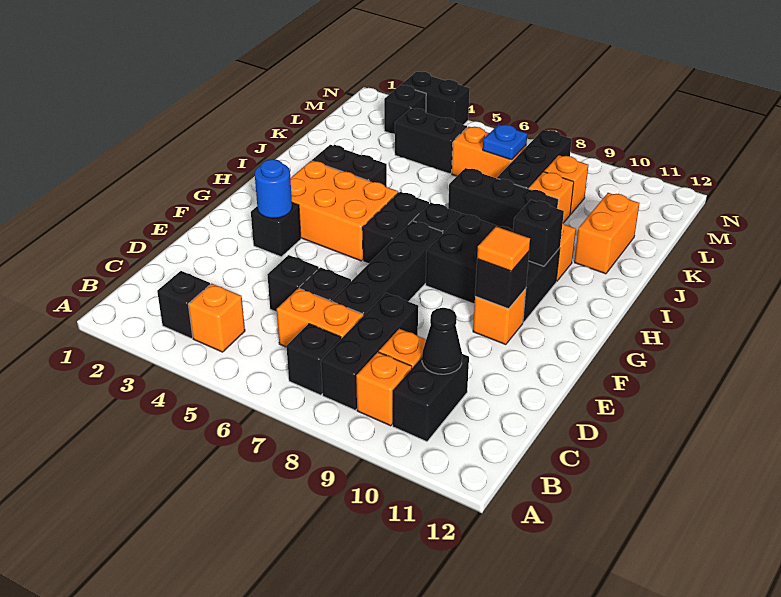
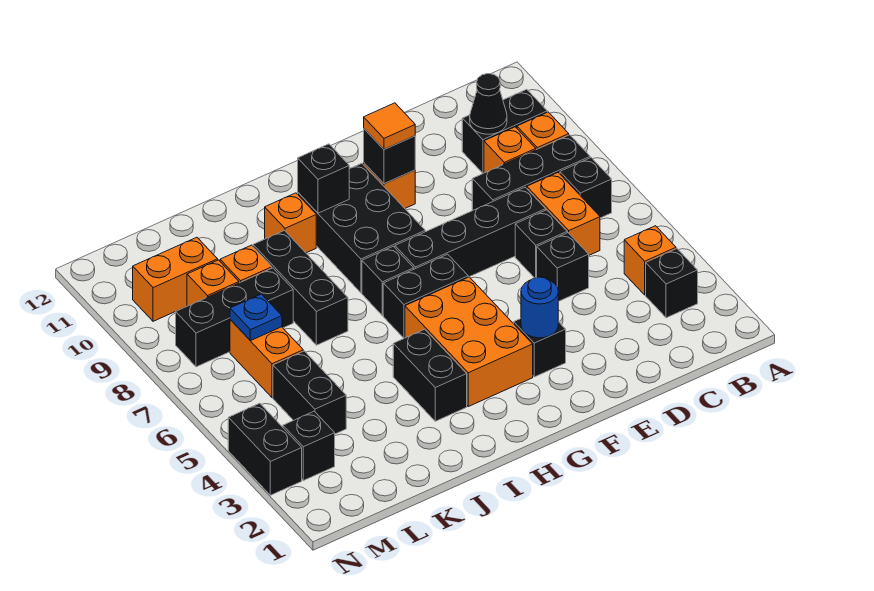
orange brick J11:K11 level 1 -> orange brick L10:M10 level 1

